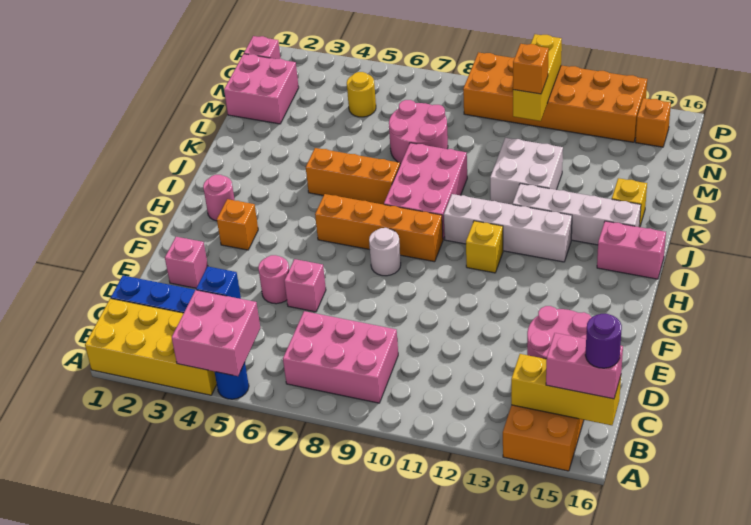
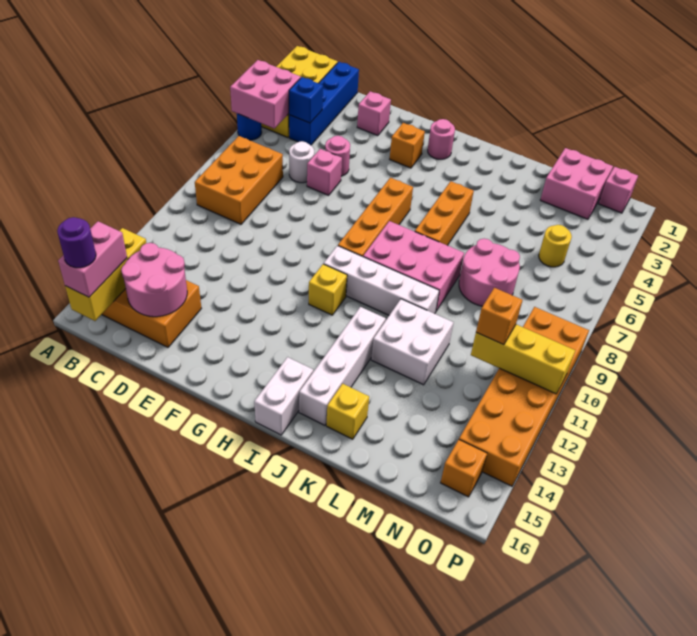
pink brick B7:C9 level 1 -> orange brick B7:C9 level 1
white round brick G8 level 1 -> white round brick D6 level 1
white brick I10:I13 level 1 -> white brick H10:K10 level 1
pink brick I15:I16 level 1 -> white brick I15:I16 level 1

